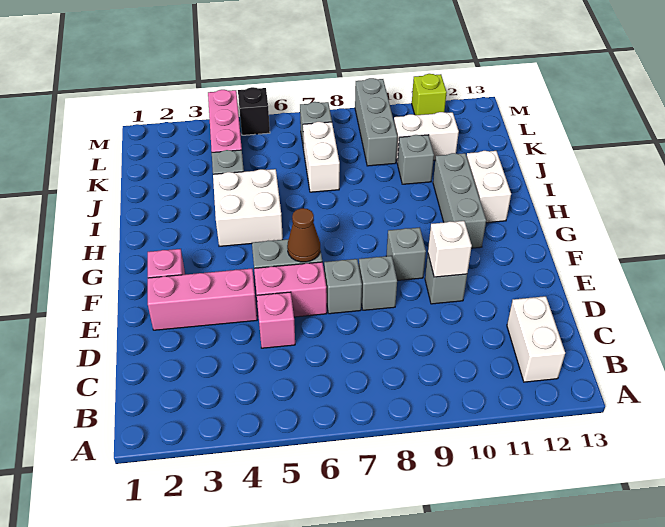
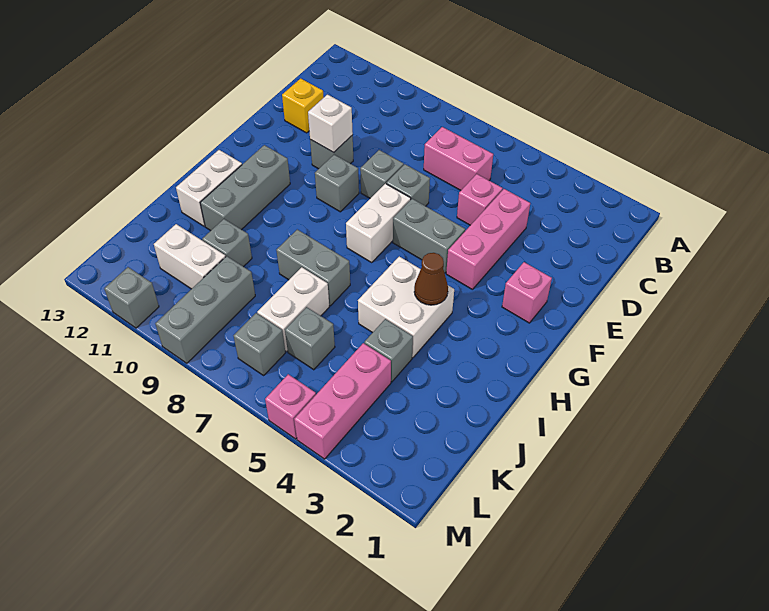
white brick B12:C12 level 1 -> white brick F7:G7 level 1
none -> yellow brick D12 level 1
pink brick E2:E4 level 1 -> pink brick D4:F4 level 1
pink brick E5:E6 level 1 -> pink brick C6:C7 level 1
brown cone F6 level 2 -> brown cone H4 level 2
none -> grey brick I7:I8 level 1
none -> grey brick K6 level 1
black brick M5 level 1 -> pink brick M5 level 1
lime brick M11 level 1 -> grey brick M11 level 1

